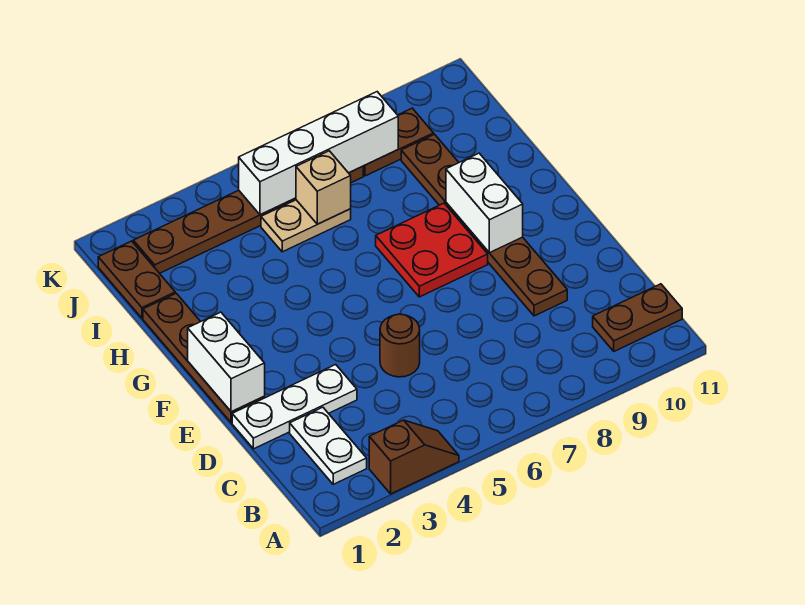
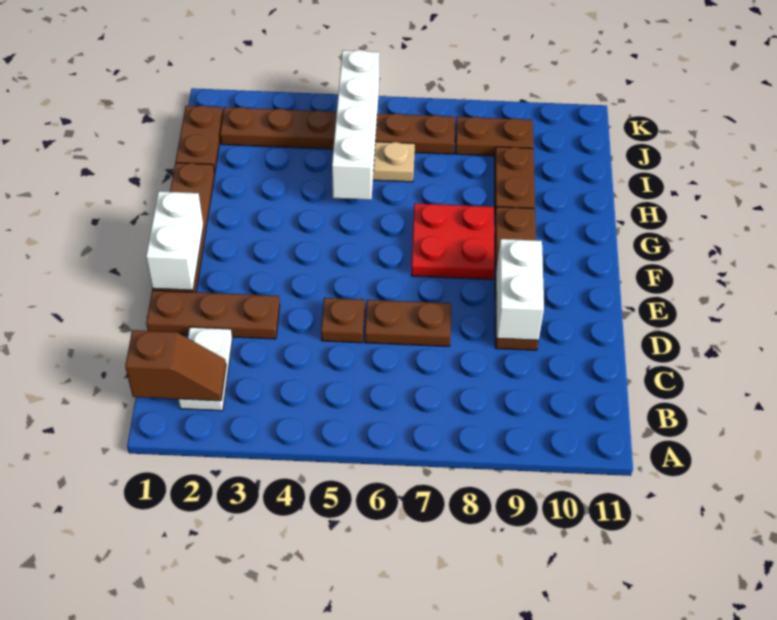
brown slope A3:A4 level 1 top 3 -> brown slope B1:B2 level 2 top 1
brown plate B10:B11 level 1 -> brown plate D6:D7 level 1
white plate D1:D3 level 1 -> brown plate D1:D3 level 1
brown round brick D5 level 1 -> brown plate D5 level 1
white brick F9:G9 level 2 -> white brick D9:E9 level 2
tan brick I6 level 2 -> none
white brick J5:J8 level 2 -> white brick H5:K5 level 2

